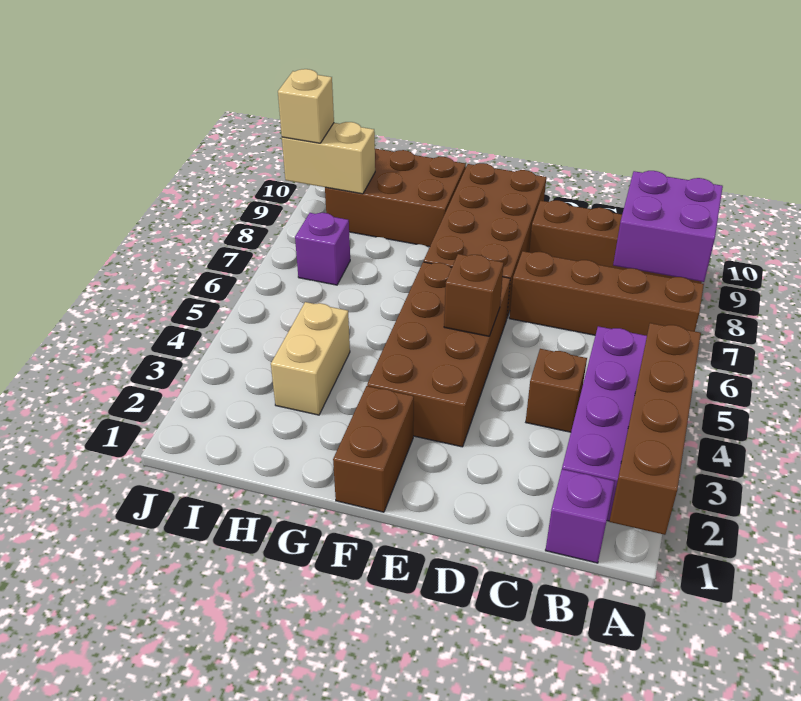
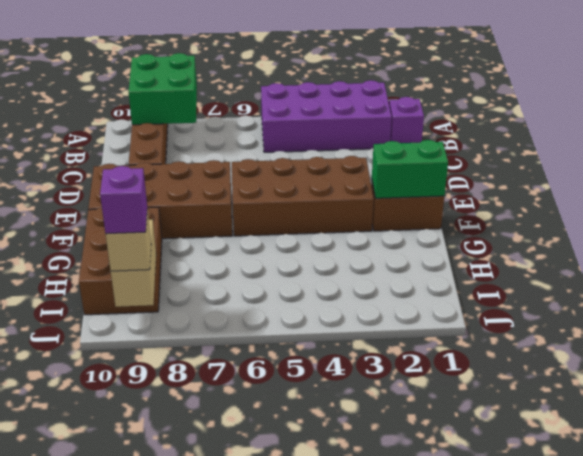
brown brick A1:A4 level 2 -> none
brown brick A7:D7 level 1 -> none
purple brick A8:B9 level 2 -> green brick A8:B9 level 2
brown brick C4 level 1 -> none
brown brick E5 level 2 -> none
none -> green brick F1:F2 level 2
tan brick H3:H4 level 1 -> none
purple brick I7 level 1 -> purple brick J9 level 4

